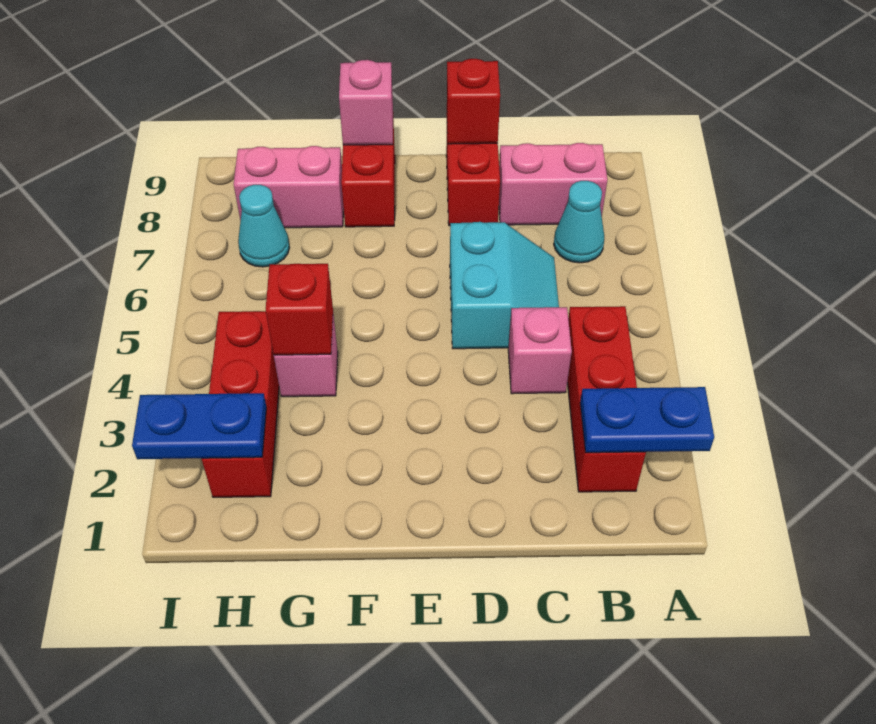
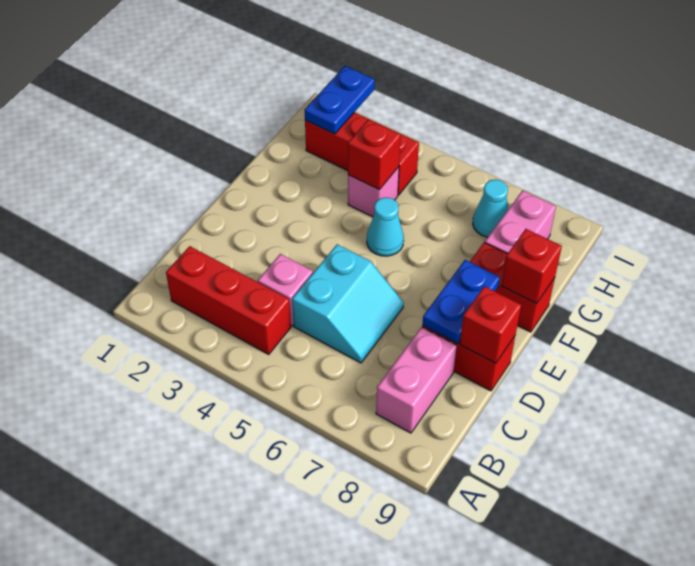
blue plate A2:B2 level 2 -> blue plate D8:E8 level 2
cyan cone B7 level 1 -> cyan cone F5 level 1
cyan slope C5:D6 level 1 top D -> cyan slope C5:D6 level 1 top 5
pink brick F9 level 2 -> red brick F9 level 2

